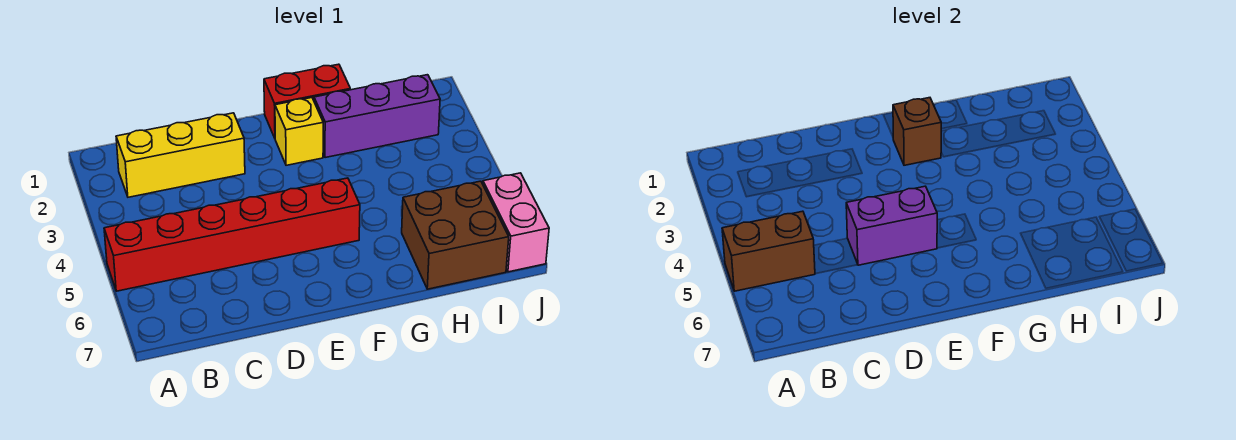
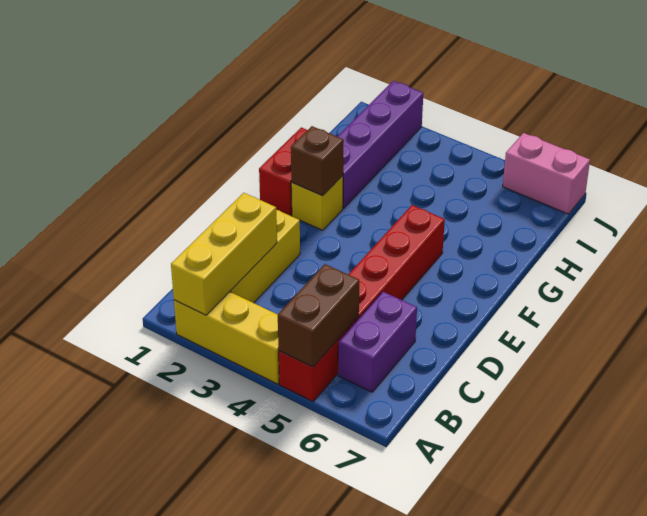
none -> yellow brick A2:A4 level 1
none -> yellow brick A2:C2 level 2
purple brick D5:E5 level 2 -> purple brick B6:C6 level 1
purple brick G2:I2 level 1 -> purple brick G2:J2 level 1
brown brick H6:I7 level 1 -> none

